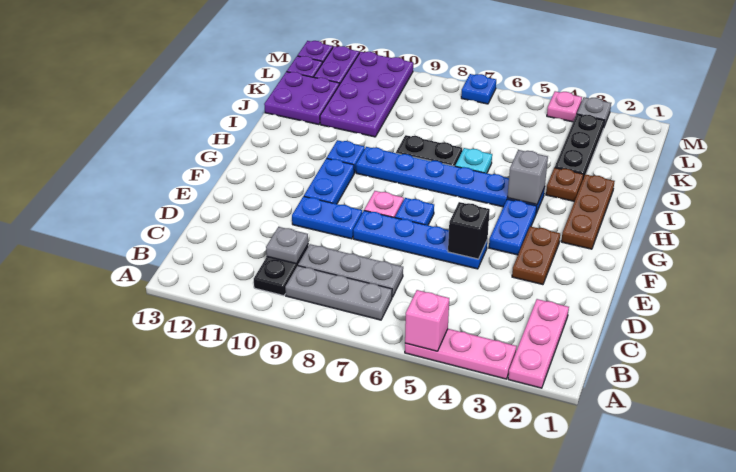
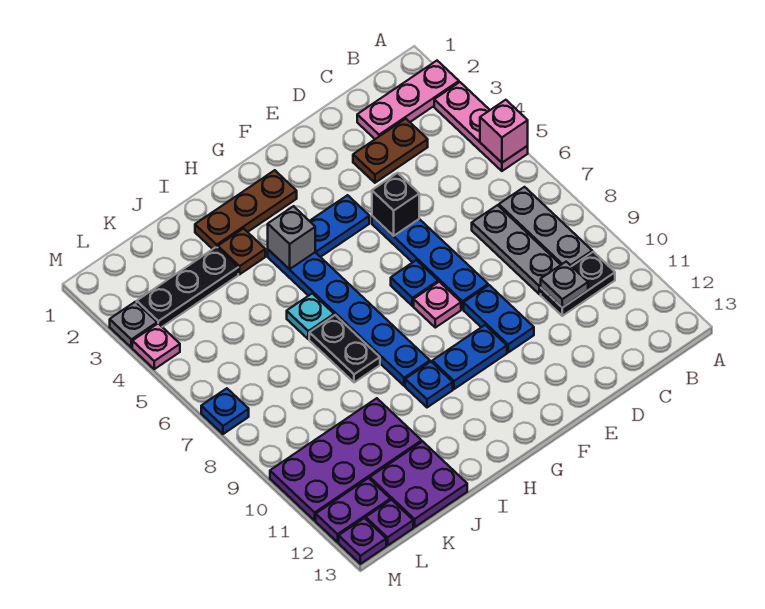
brown plate E3:F3 level 1 -> brown plate C3:D3 level 1

